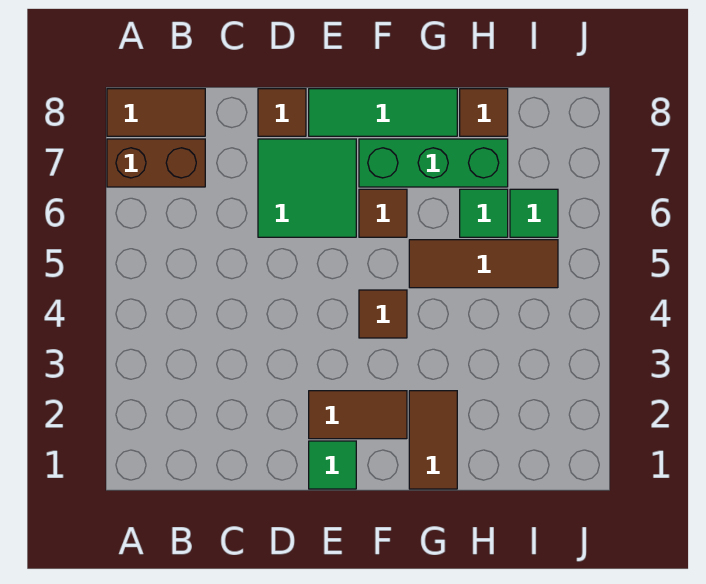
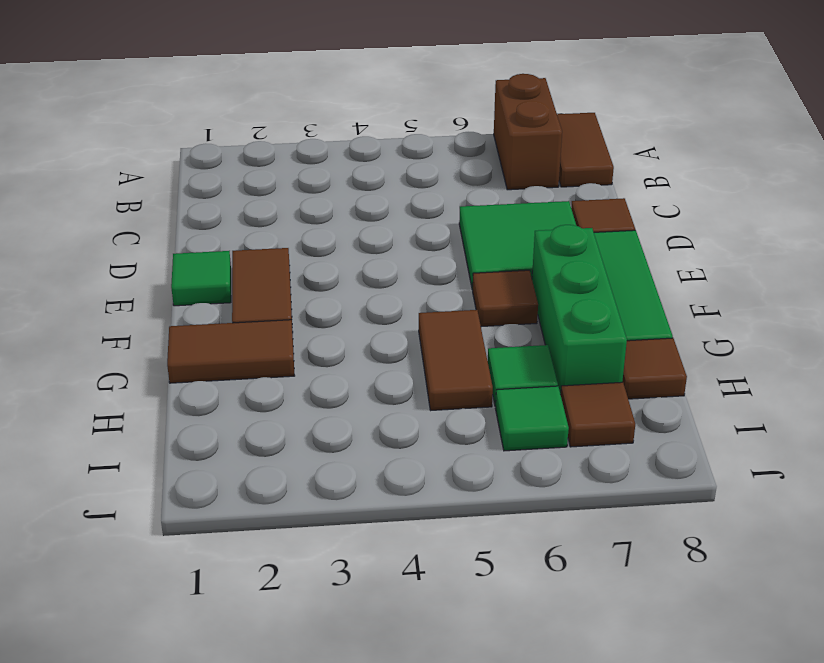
brown tile F4 level 1 -> brown tile I7 level 1
brown tile G5:I5 level 1 -> brown tile G5:H5 level 1

